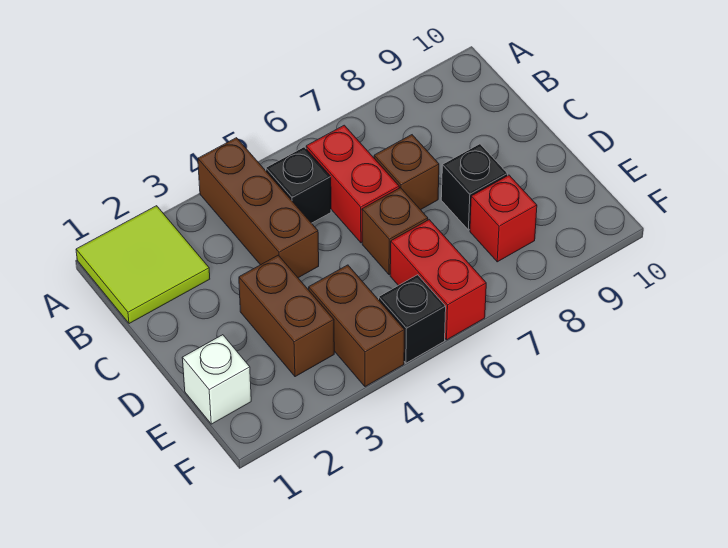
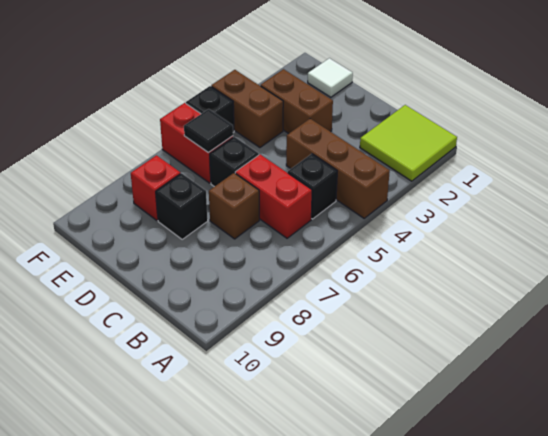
brown brick D6 level 1 -> black brick D6 level 1
white brick E1 level 1 -> white tile E1 level 1
none -> black tile E6 level 2

